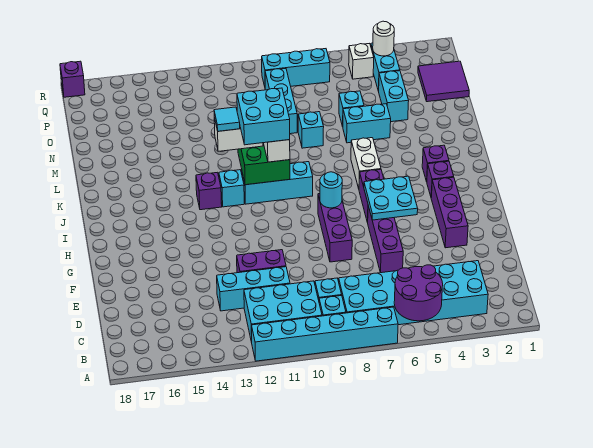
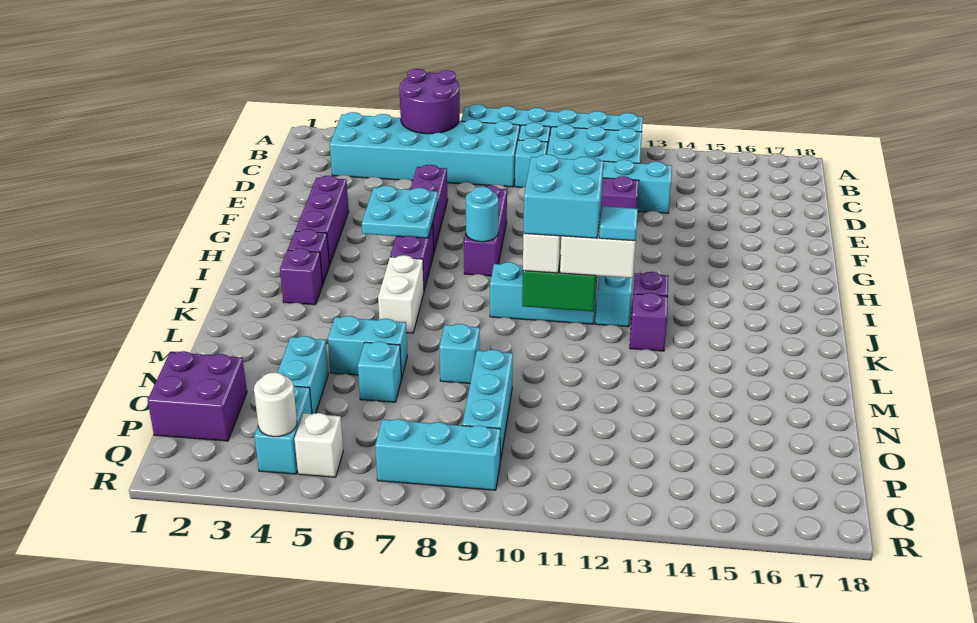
purple tile O1:P2 level 1 -> purple brick O1:P2 level 1
purple brick R18 level 1 -> purple brick K13 level 1

